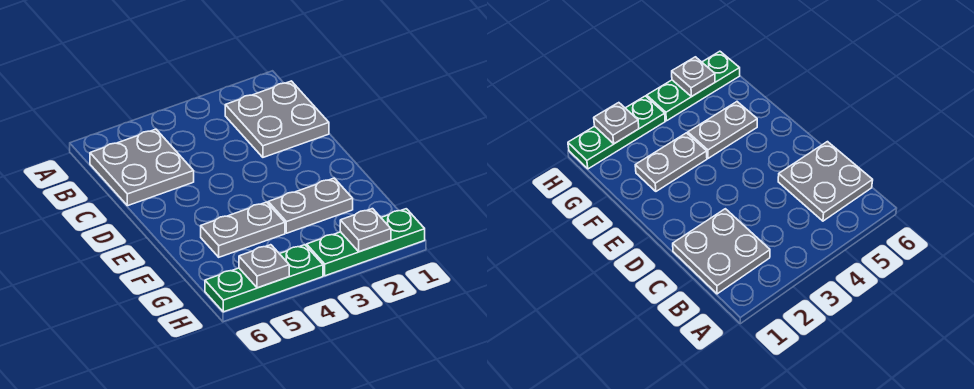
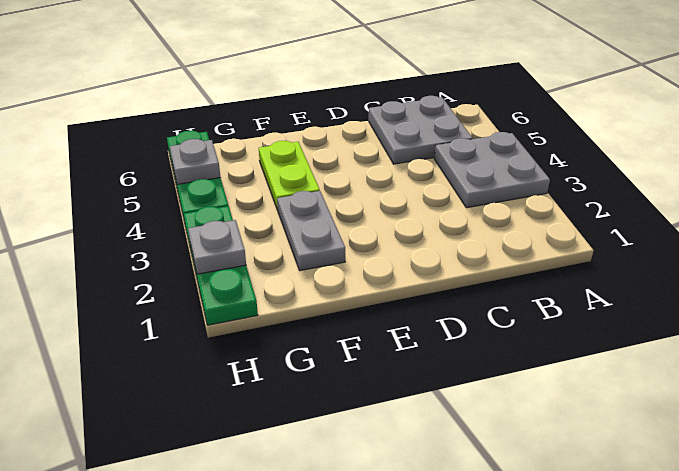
grey plate B1:C2 level 1 -> grey plate A3:B4 level 1
grey plate F4:F5 level 1 -> lime plate F4:F5 level 1

